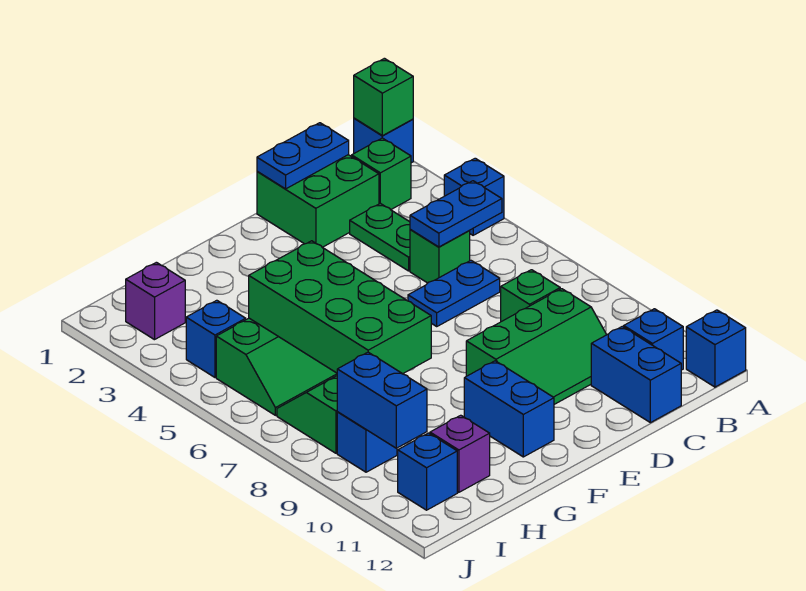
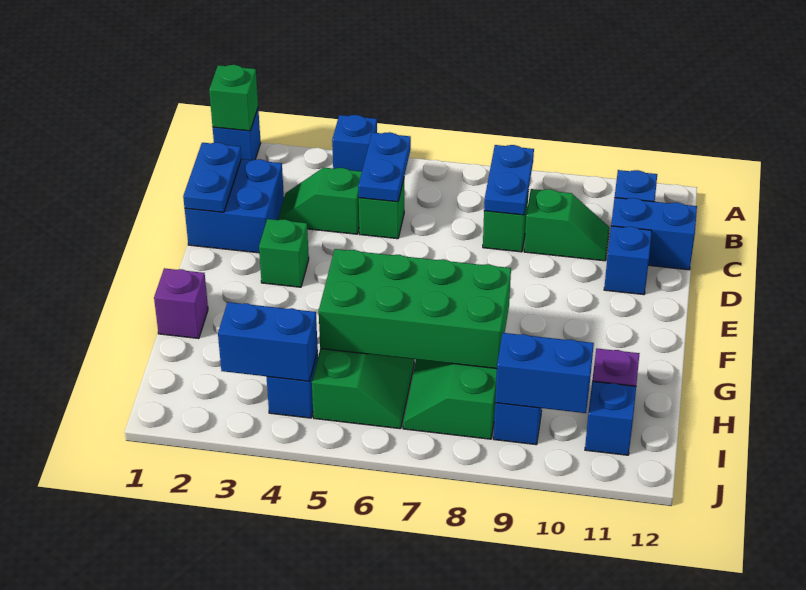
blue brick A12 level 1 -> blue brick D11 level 1
green brick B2 level 1 -> green brick E3 level 1
green brick C1:D2 level 1 -> blue brick C1:D2 level 1
green plate C3:C4 level 1 -> green slope C3:C4 level 1 top 4
blue plate C6:D6 level 1 -> blue plate B8:C8 level 2
green slope C9:E10 level 1 top 9 -> green slope C9:C10 level 1 top 9
blue brick F10:F11 level 1 -> blue brick I3:I4 level 2
purple brick I2 level 1 -> purple brick G1 level 1

